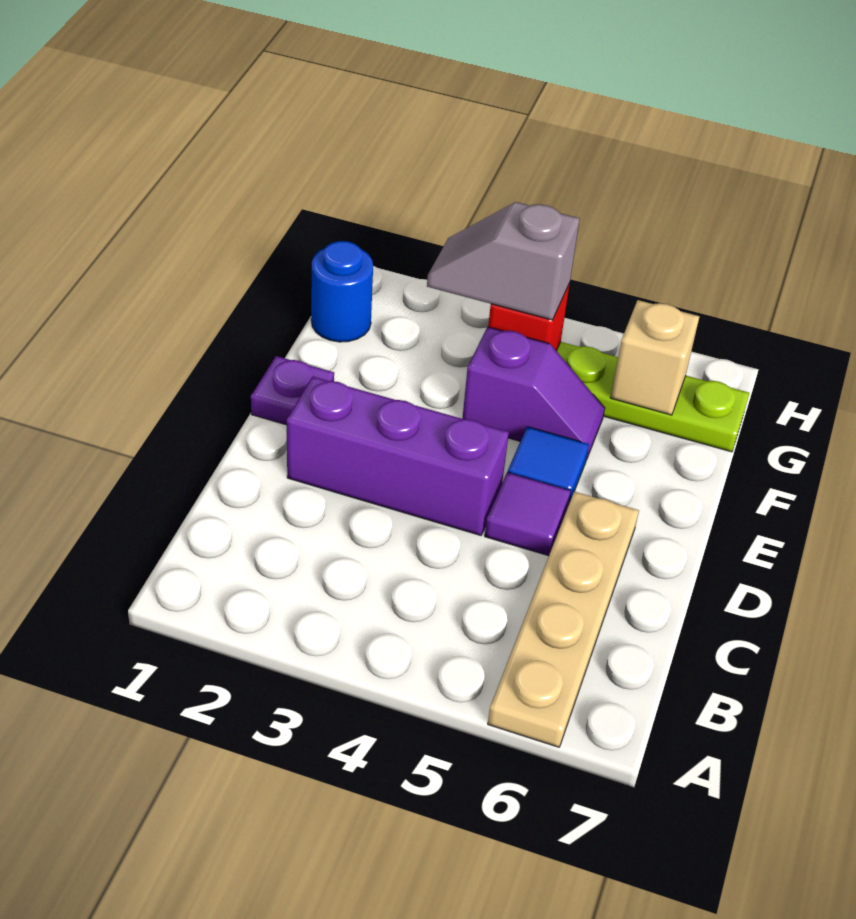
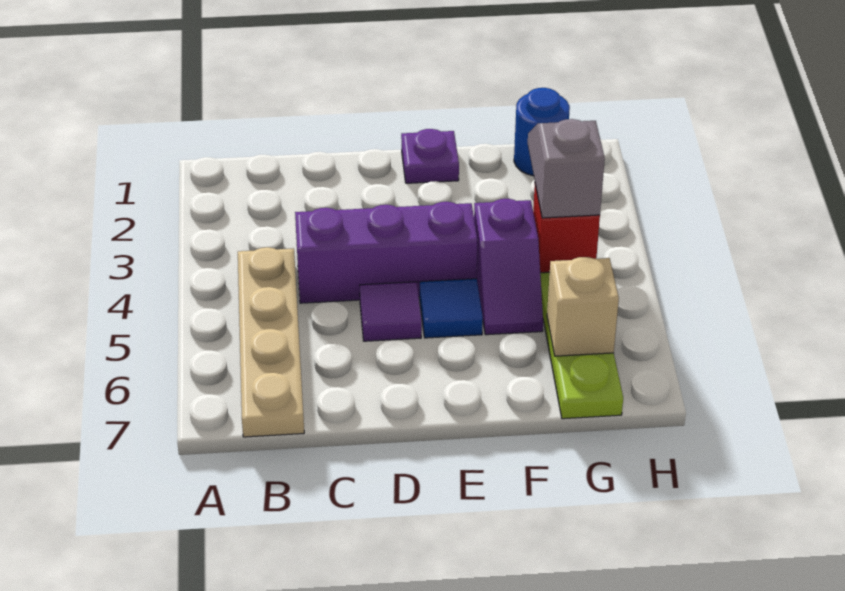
tan plate A6:D6 level 1 -> tan plate B4:B7 level 1
purple brick D2:D4 level 1 -> purple brick C4:E4 level 1

